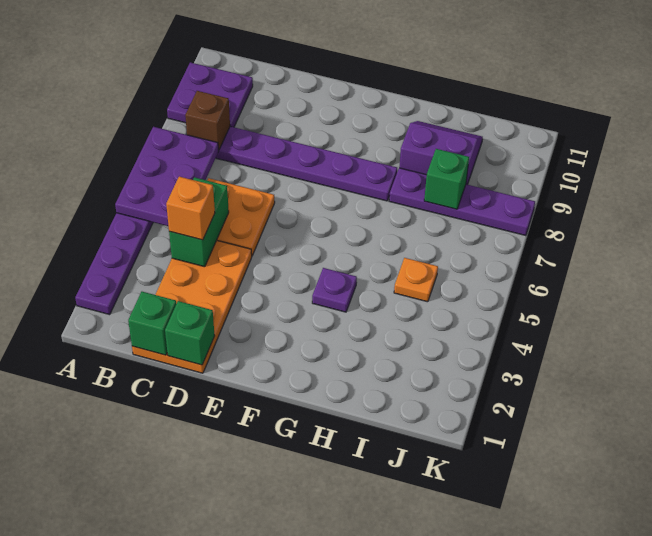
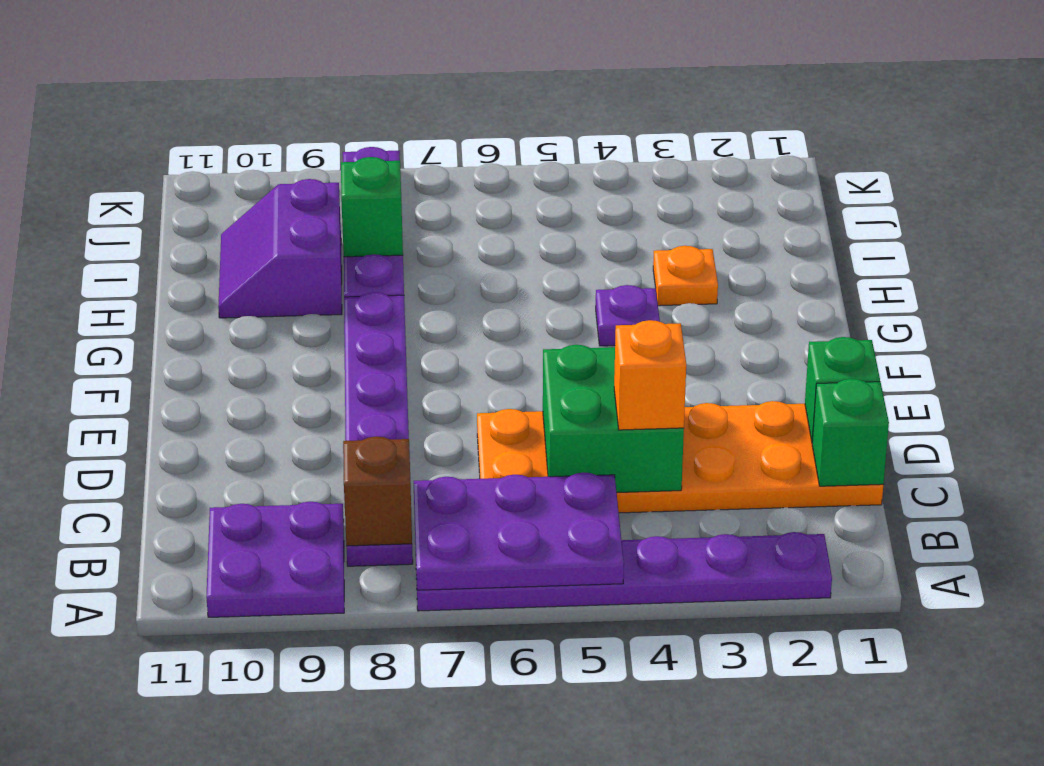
green brick C4:C5 level 2 -> green brick C4:D5 level 2
orange plate I5 level 1 -> orange plate H3 level 1

